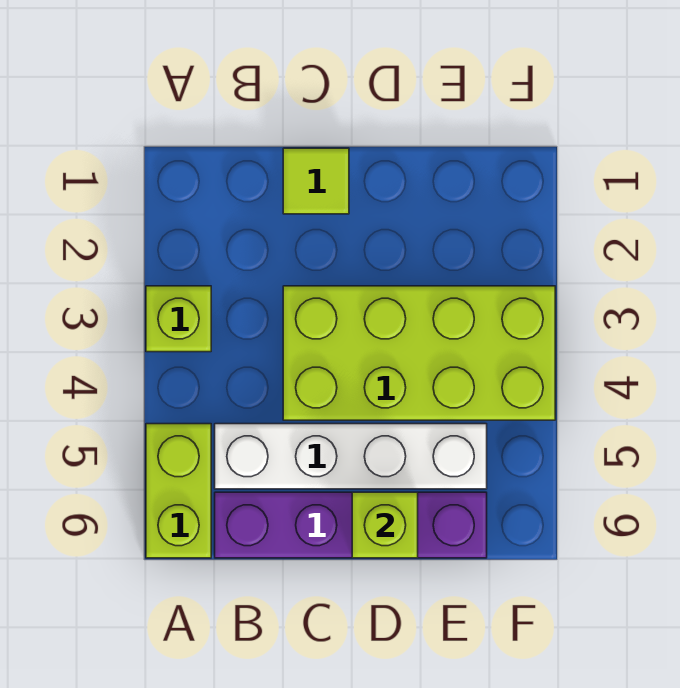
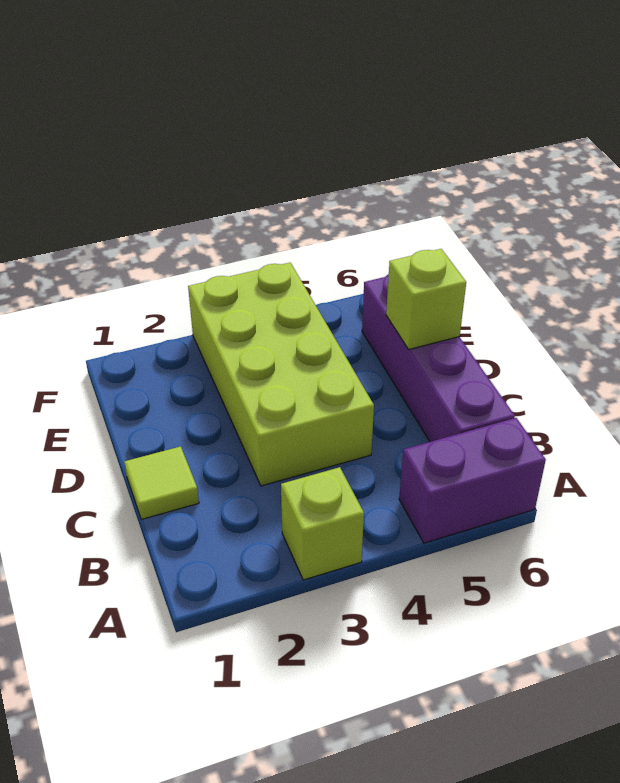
lime brick A5:A6 level 1 -> purple brick A5:A6 level 1
white brick B5:E5 level 1 -> none

